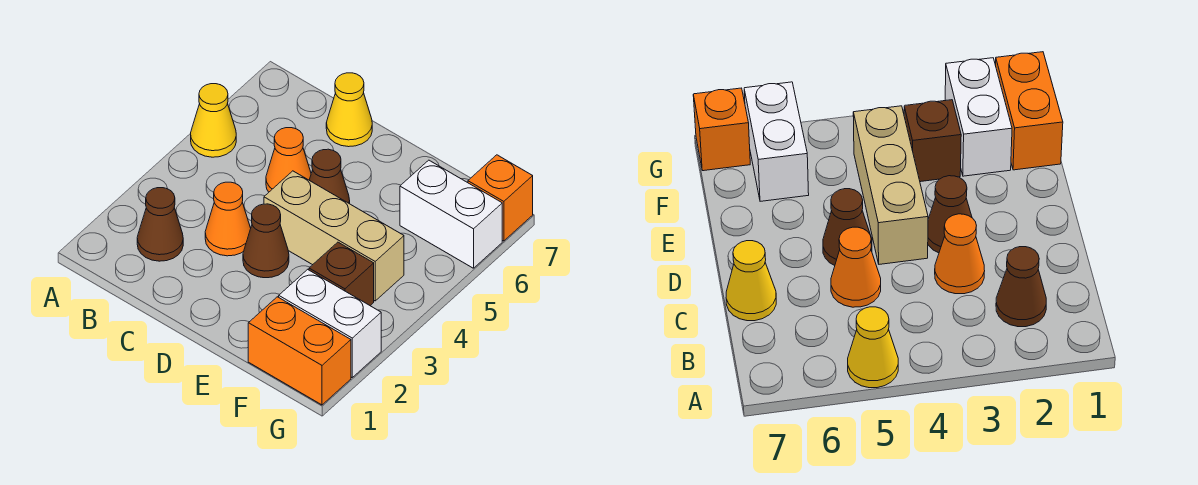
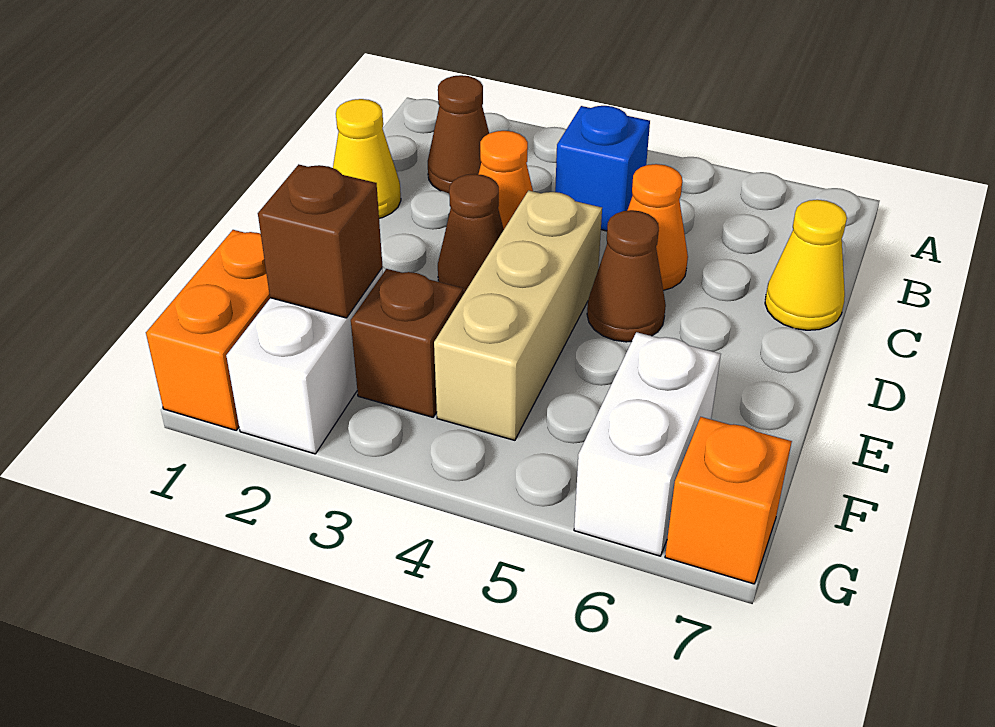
yellow cone A5 level 1 -> yellow cone C1 level 1
none -> blue brick B4 level 1
none -> brown brick F2 level 2

